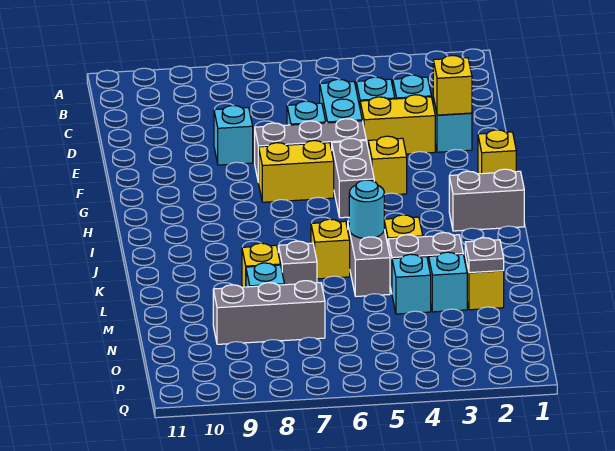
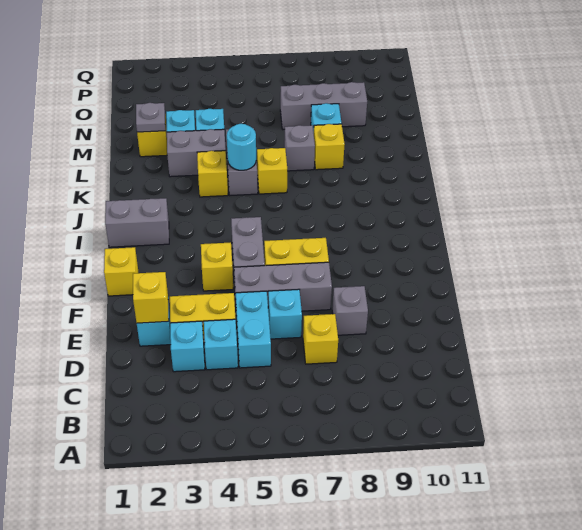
none -> yellow brick D7 level 1
cyan brick E8 level 1 -> grey brick E8 level 1

